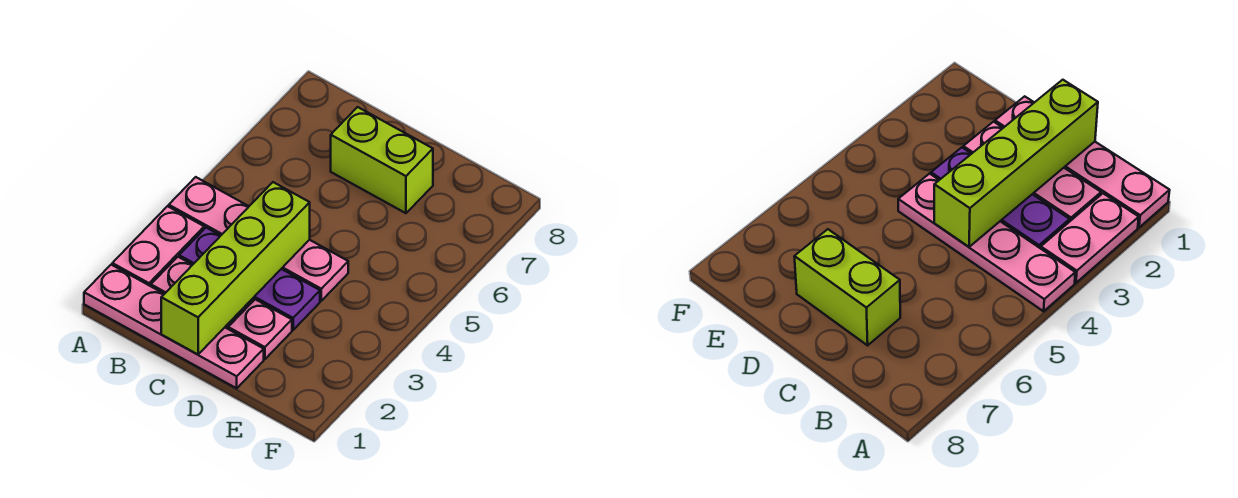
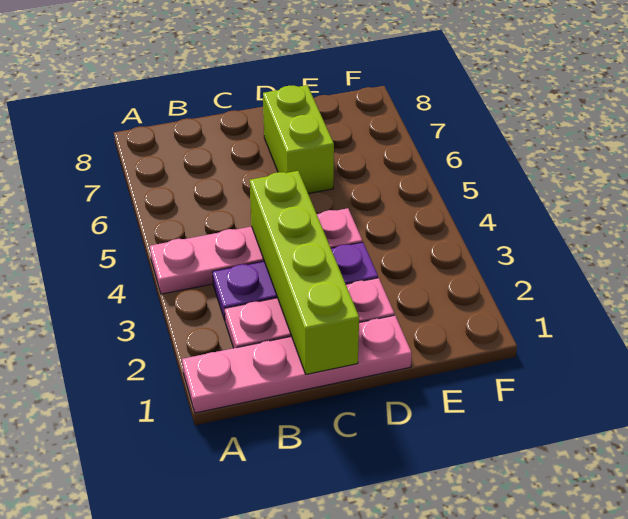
pink plate A2:A3 level 1 -> none
lime brick C7:D7 level 1 -> lime brick D6:D7 level 1

